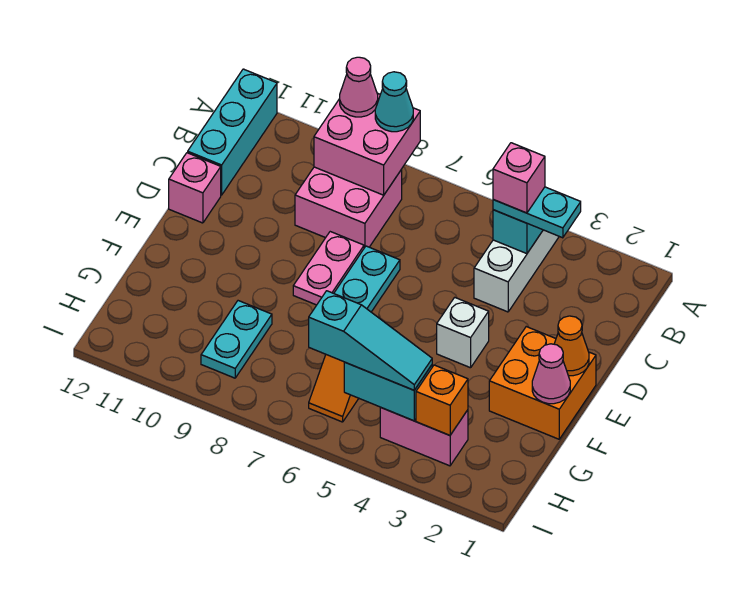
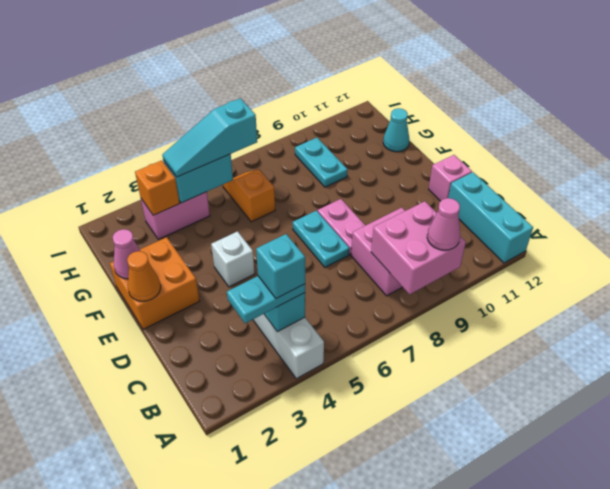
cyan cone A8 level 3 -> cyan cone G12 level 1
pink brick B4 level 4 -> cyan brick B4 level 4

